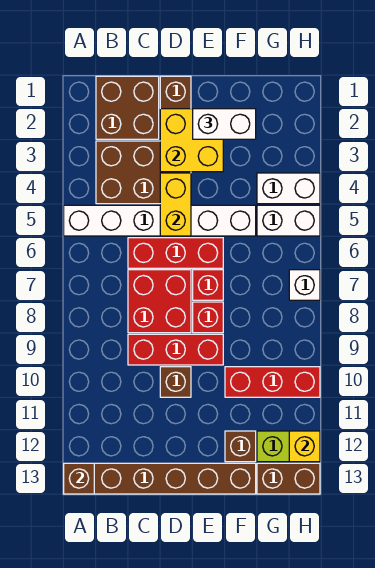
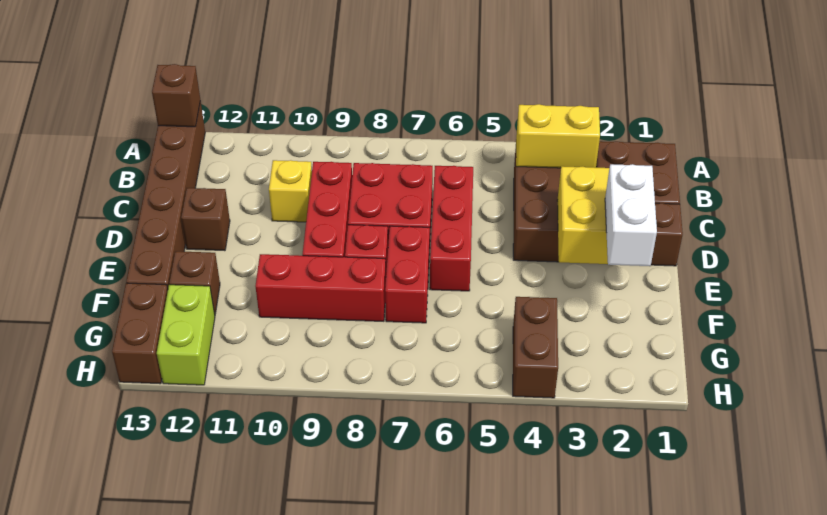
white brick A5:F5 level 1 -> none
yellow brick D4:D5 level 2 -> yellow brick B3:B4 level 2
brown brick D10 level 1 -> brown brick D12 level 1
red brick E7 level 1 -> red brick E7:F7 level 1
red brick F10:H10 level 1 -> red brick F8:F10 level 1
white brick G4:H4 level 1 -> brown brick G4:H4 level 1
white brick G5:H5 level 1 -> none
white brick H7 level 1 -> none
yellow brick H12 level 2 -> yellow brick C10 level 1

